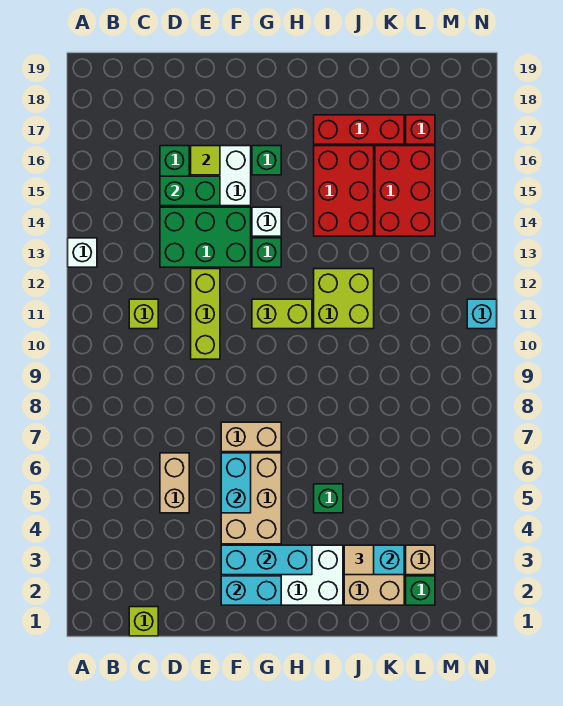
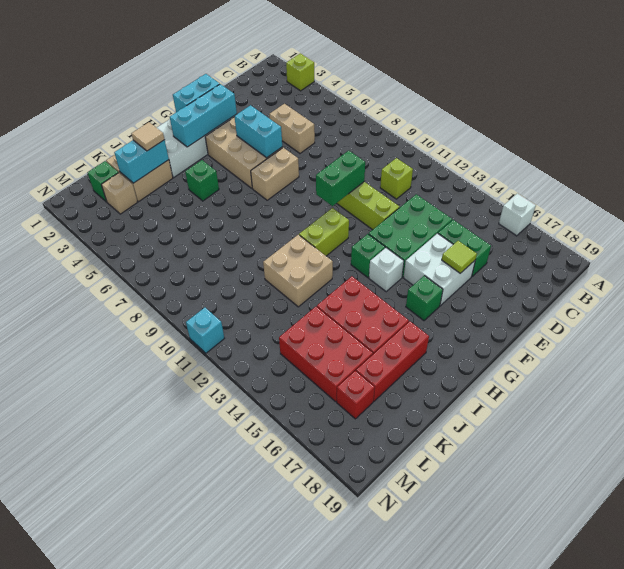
white brick A13 level 1 -> white brick A16 level 1
lime brick C1 level 1 -> lime brick A3 level 1
green brick D15:E15 level 2 -> green brick E10:F10 level 2
lime brick I11:J12 level 1 -> tan brick I11:J12 level 1

